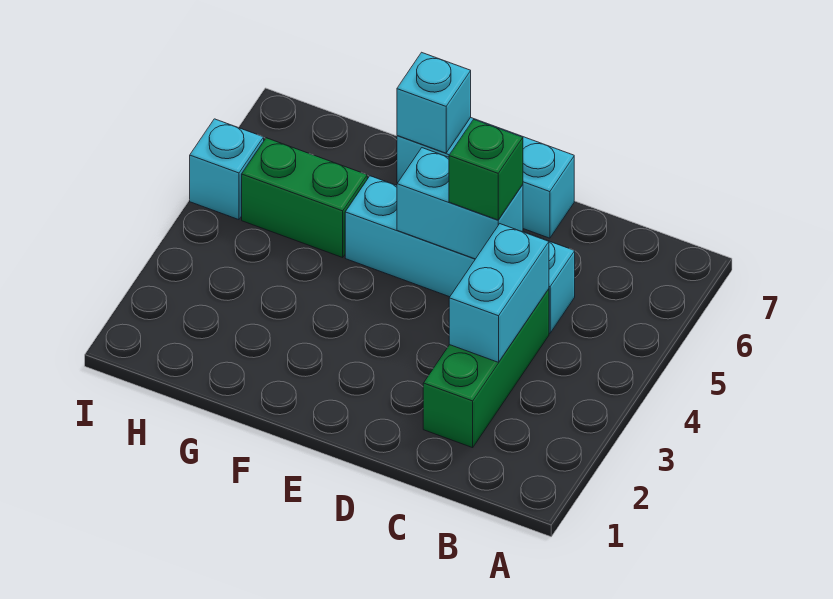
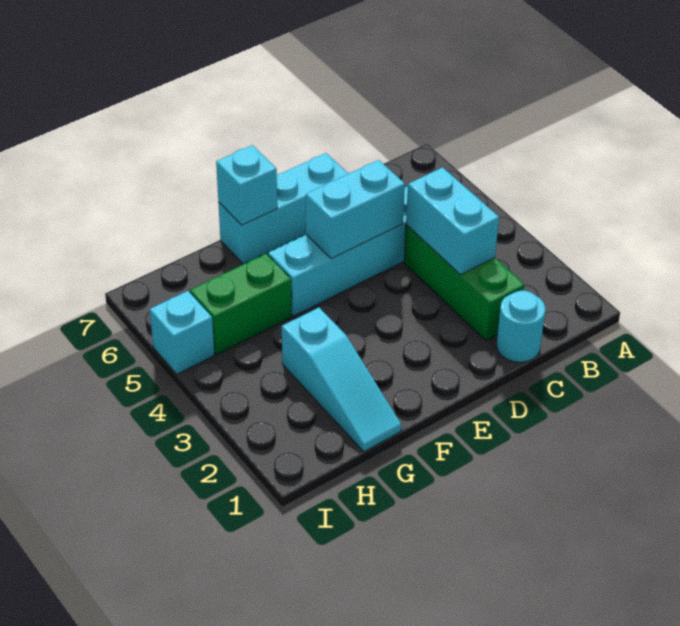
none -> cyan round brick C1 level 1
green brick D5 level 3 -> none
none -> cyan slope G1:G3 level 1 top 3

